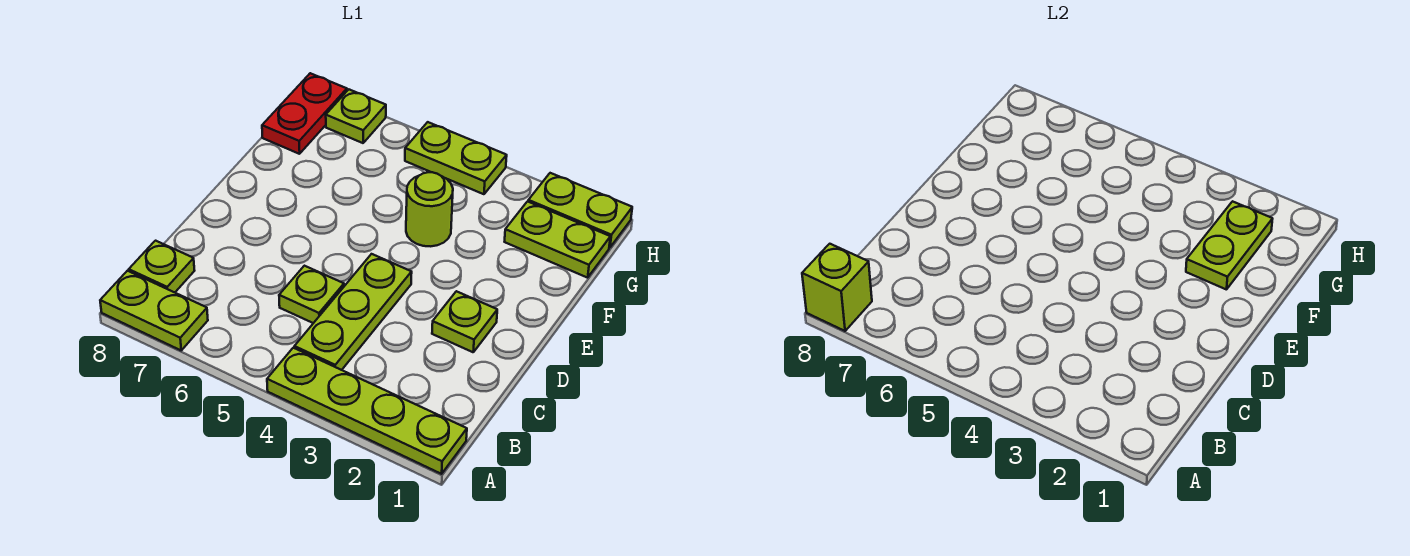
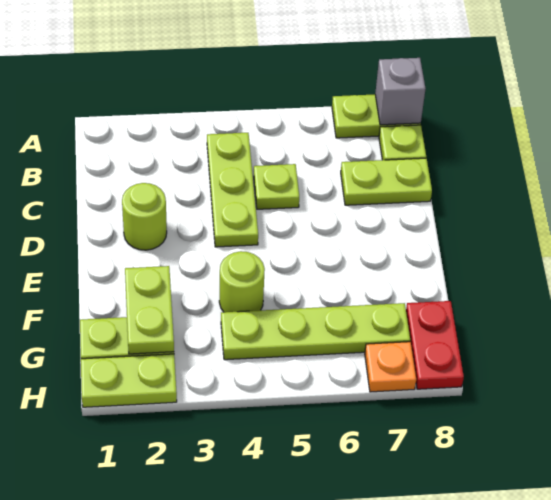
lime plate A1:A4 level 1 -> lime plate G4:G7 level 1
lime brick A8 level 2 -> grey brick A8 level 2
lime plate D2 level 1 -> lime round brick D2 level 1
lime plate H4:H5 level 1 -> lime plate C7:C8 level 1
lime plate H7 level 1 -> orange plate H7 level 1

